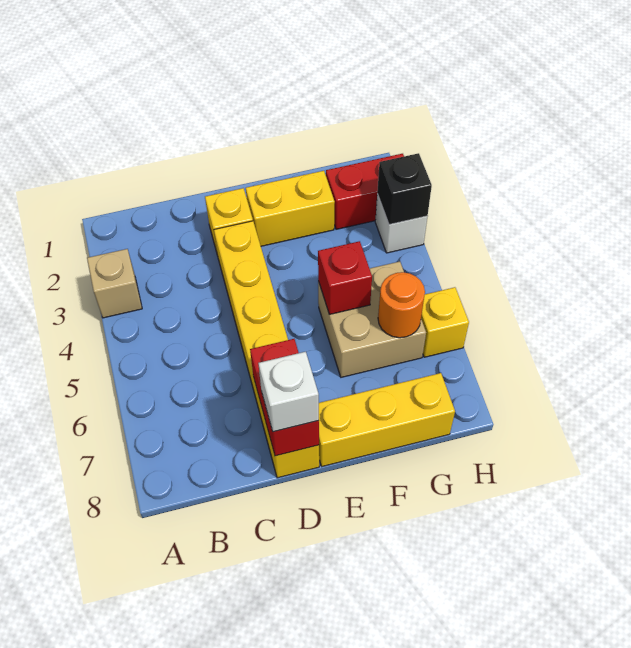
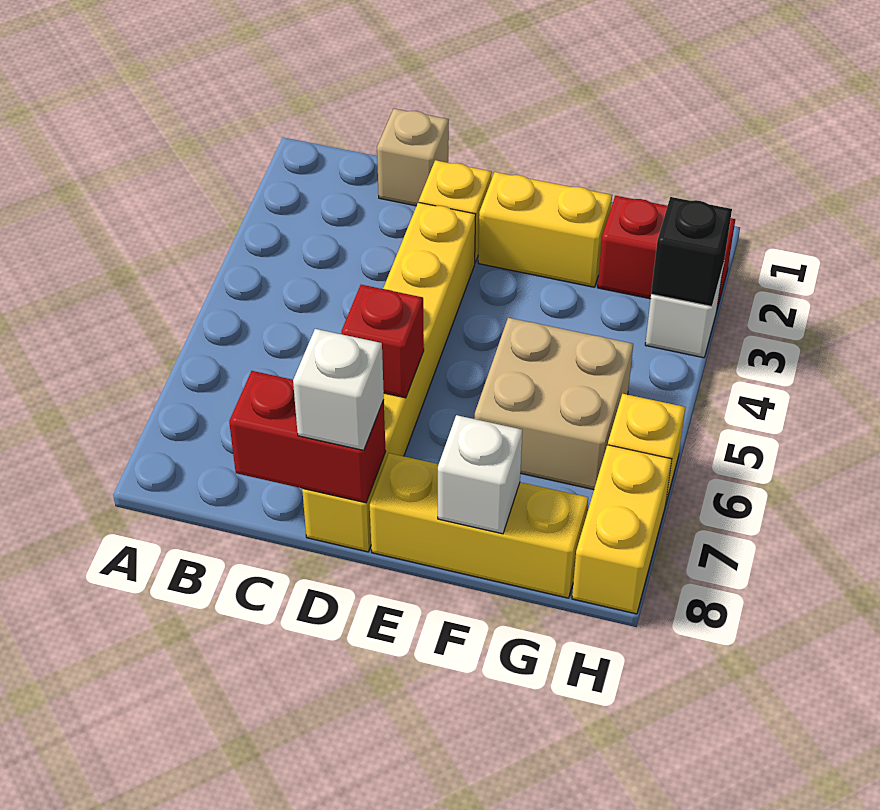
tan brick A3 level 1 -> tan brick C1 level 1
red brick D7:D8 level 2 -> red brick C8:D8 level 2
red brick F5 level 2 -> red brick D6 level 2
none -> white brick F8 level 2
orange round brick G6 level 2 -> none
none -> yellow brick H7:H8 level 1

